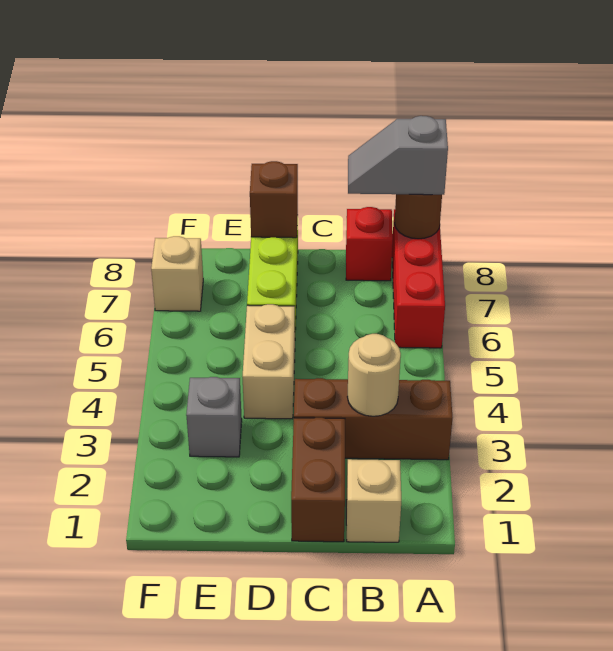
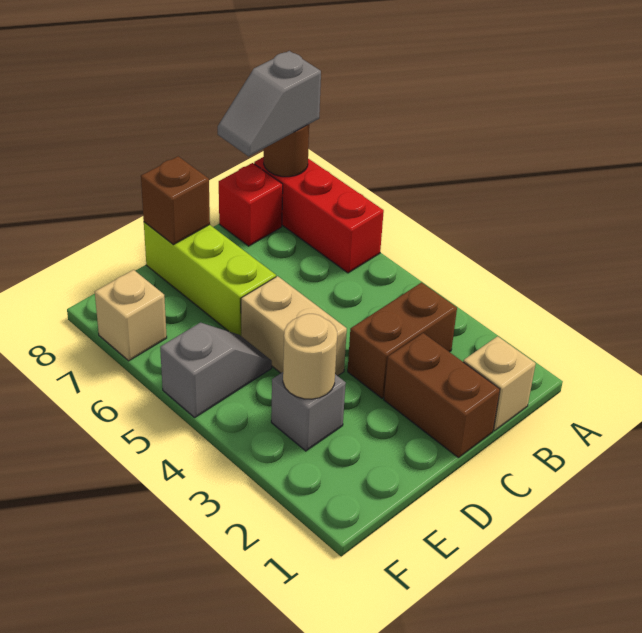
brown brick A3:C3 level 1 -> brown brick B3:C3 level 1
tan round brick B3 level 2 -> tan round brick E3 level 2
none -> grey slope E5:F5 level 1 top F

